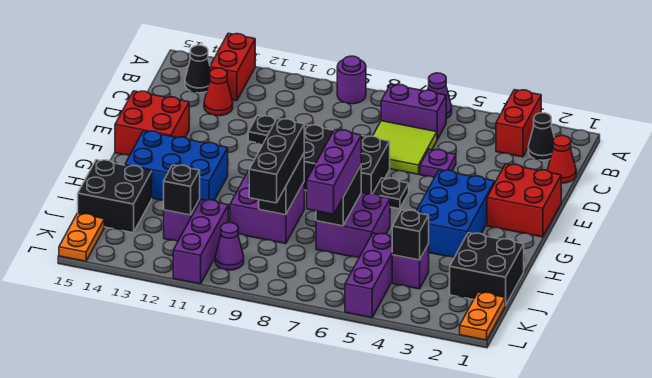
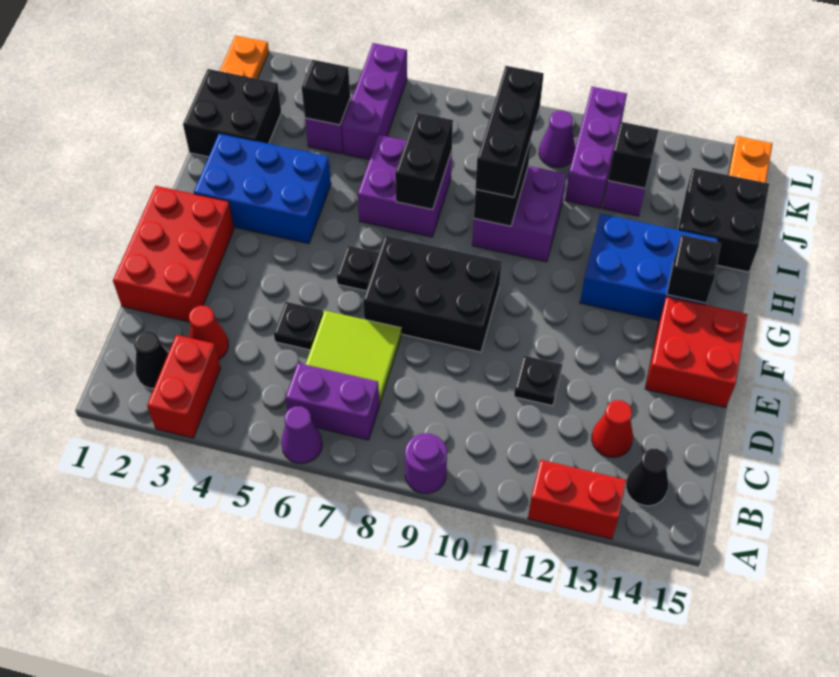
red brick A13:B13 level 1 -> red brick A12:A13 level 1
red cone C1 level 1 -> red cone C3 level 1
purple plate D5 level 1 -> black plate D5 level 1
red brick E1:F2 level 1 -> red brick D1:F2 level 1
blue brick F3:H4 level 1 -> blue brick G2:H4 level 1
none -> black brick G14 level 2
purple brick H7:J7 level 3 -> none

